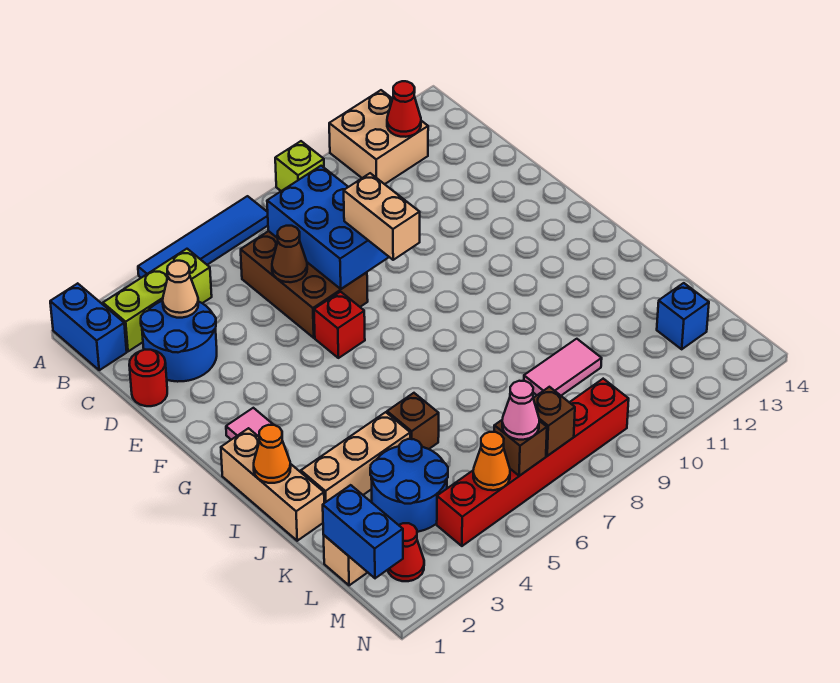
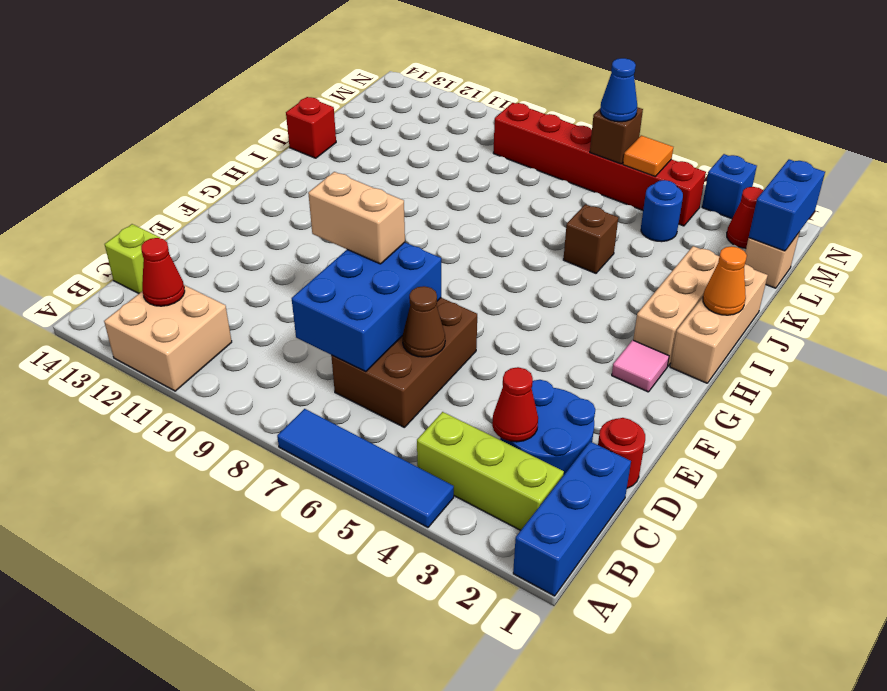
blue brick A1:B1 level 1 -> blue brick A1:C1 level 1
lime brick A9 level 1 -> lime brick C14 level 1
tan cone C3 level 2 -> red cone C3 level 2
tan brick E8:F8 level 3 -> tan brick E8:E9 level 3
red brick F6 level 1 -> red brick J14 level 1
tan brick J2:J4 level 1 -> tan brick H2:J2 level 1
blue round brick K3:L4 level 1 -> blue round brick L4 level 1
pink tile K9:K10 level 1 -> none
blue brick L13 level 1 -> blue brick N3 level 1
orange cone M5 level 2 -> orange tile M5 level 2
pink cone M6 level 3 -> blue cone M6 level 3
brown brick M7 level 2 -> none

